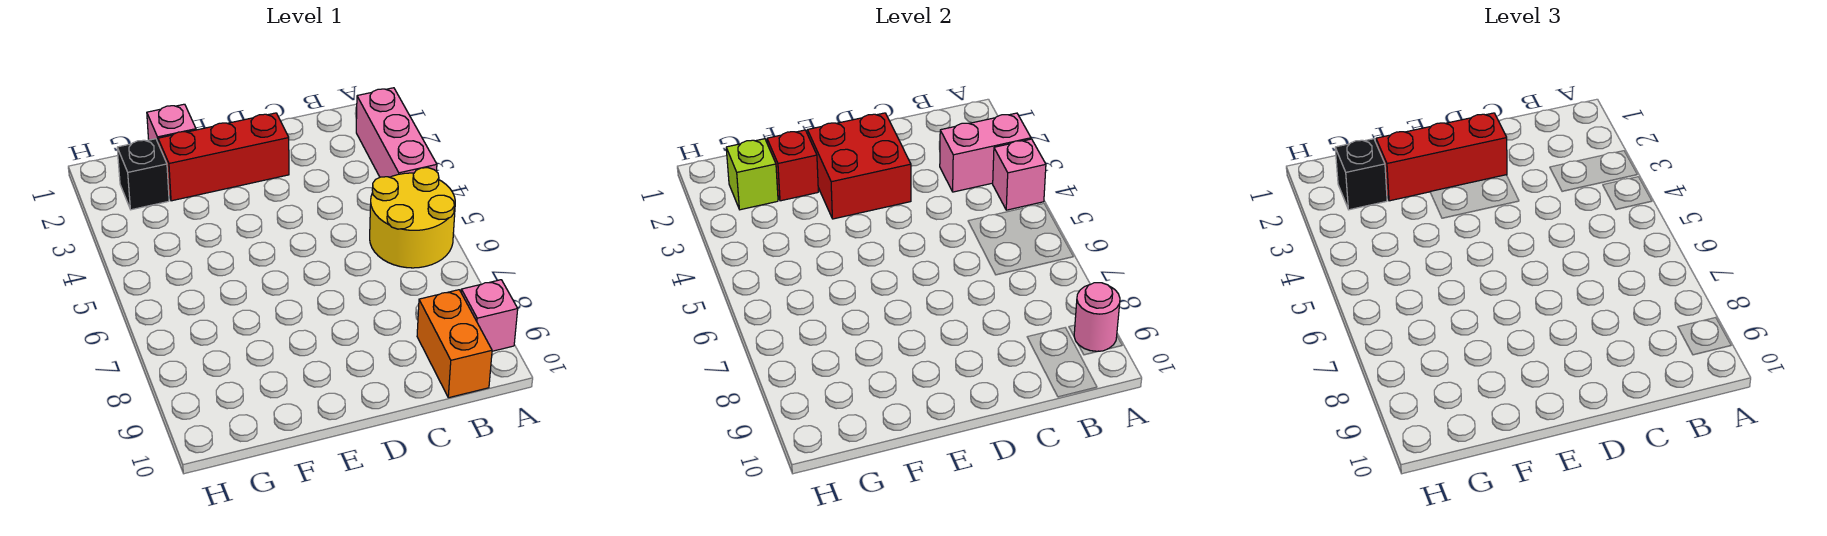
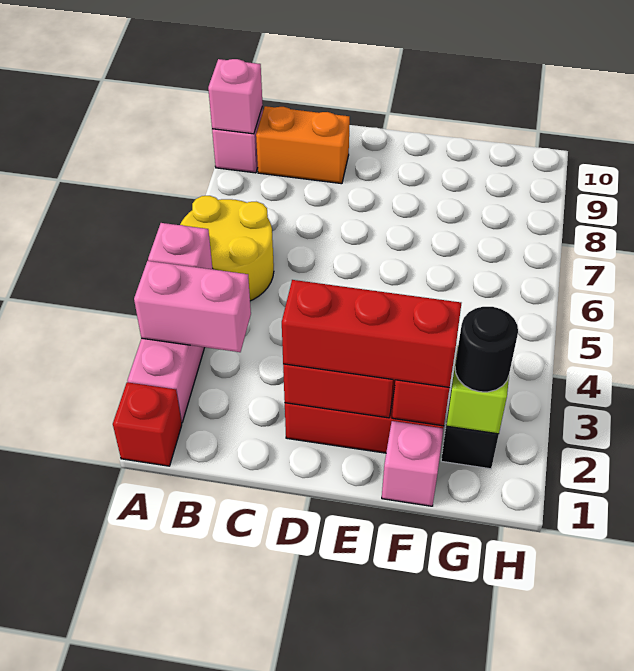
none -> red brick A1 level 1
pink round brick A9 level 2 -> pink brick A9 level 2
orange brick B9:B10 level 1 -> orange brick B9:C9 level 1
black brick G2 level 3 -> black round brick G2 level 3

